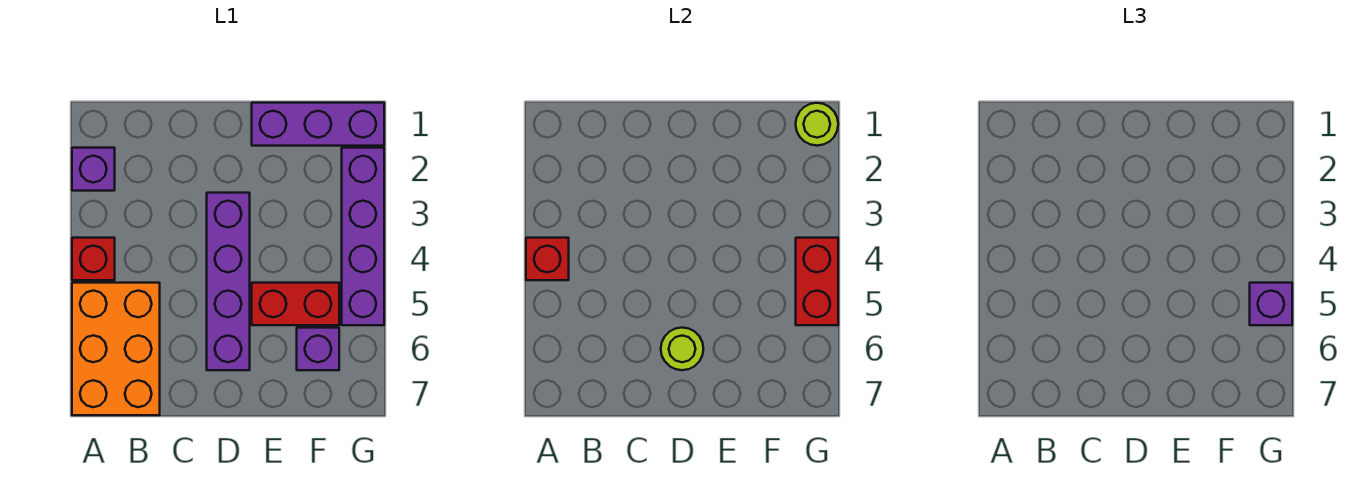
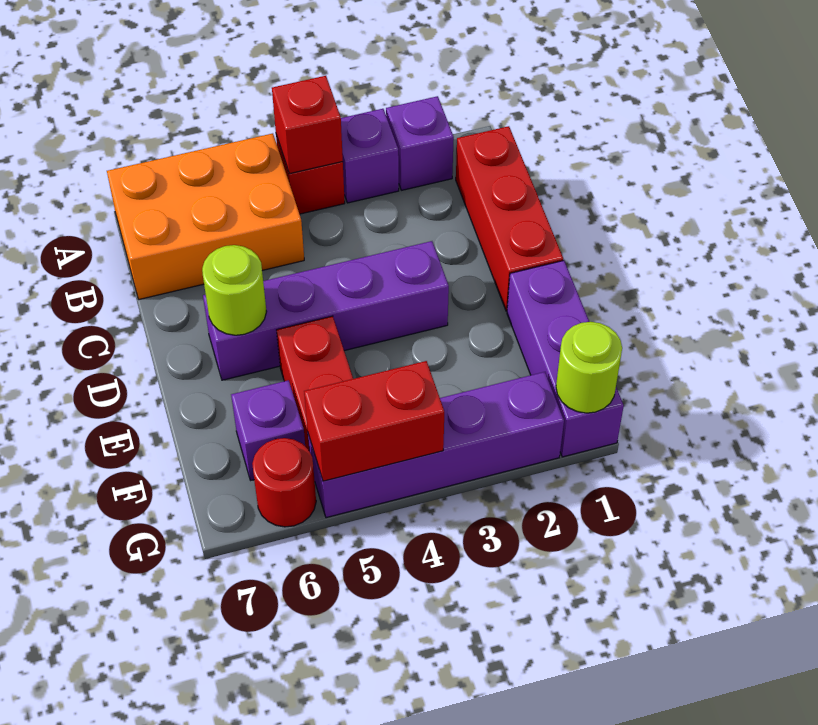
none -> red brick B1:D1 level 1
purple brick G5 level 3 -> purple brick A3 level 1
none -> red round brick G6 level 1

